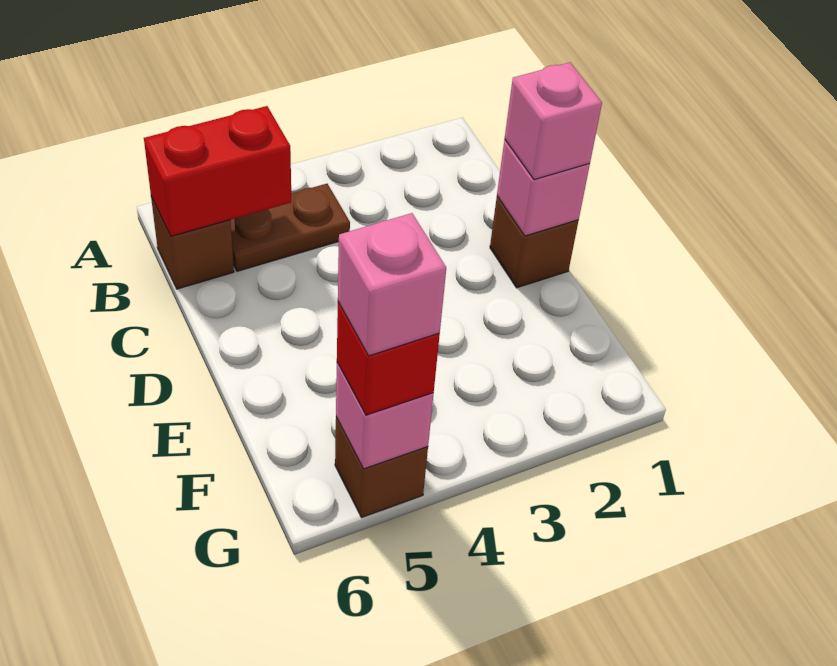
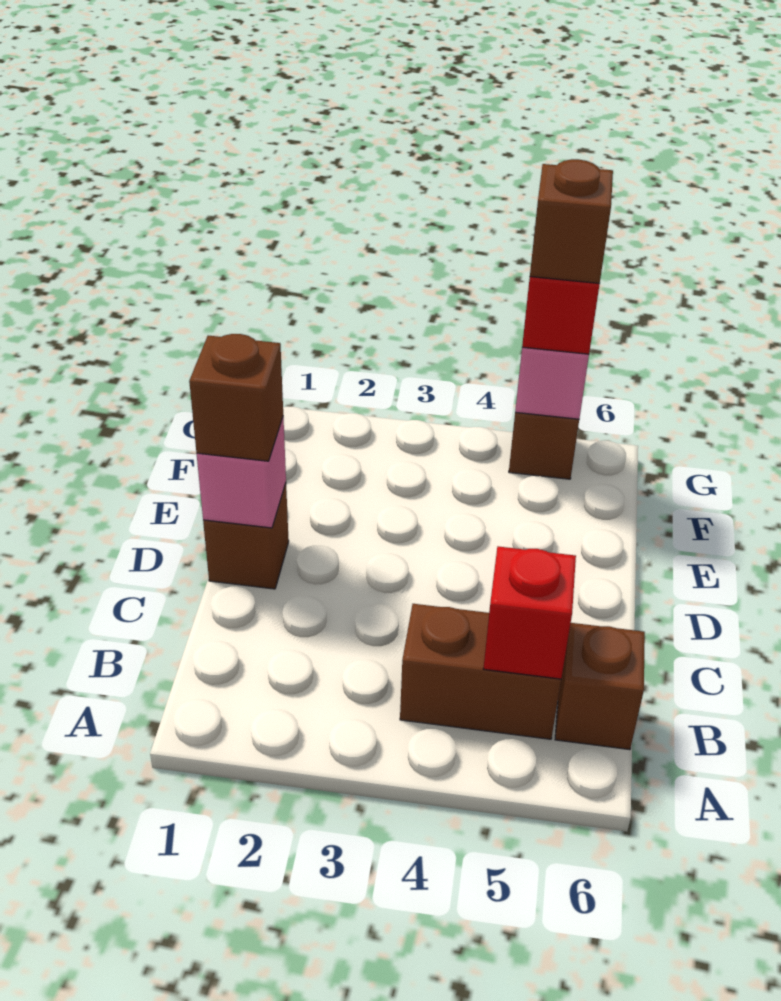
brown plate B4:B5 level 1 -> brown brick B4:B5 level 1
red brick B5:B6 level 2 -> red brick B5 level 2
pink brick D1 level 3 -> brown brick D1 level 3
pink brick G5 level 4 -> brown brick G5 level 4

